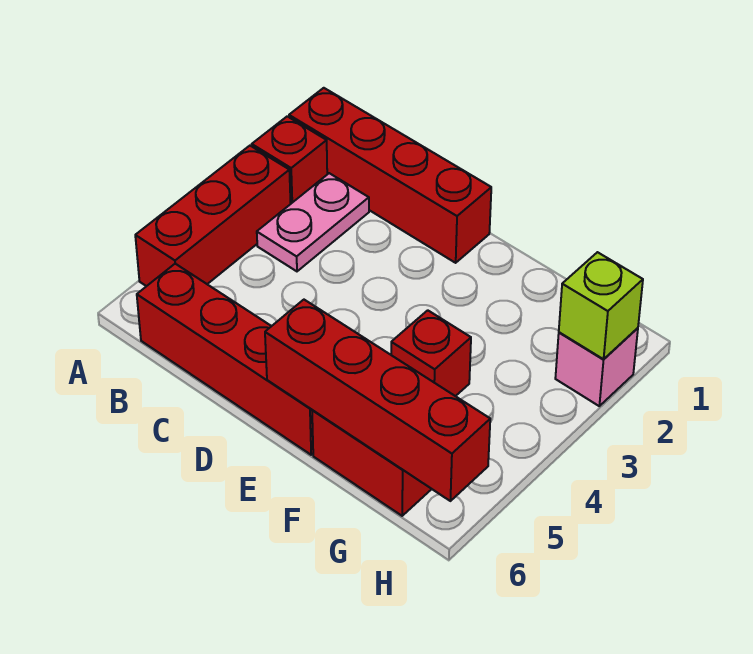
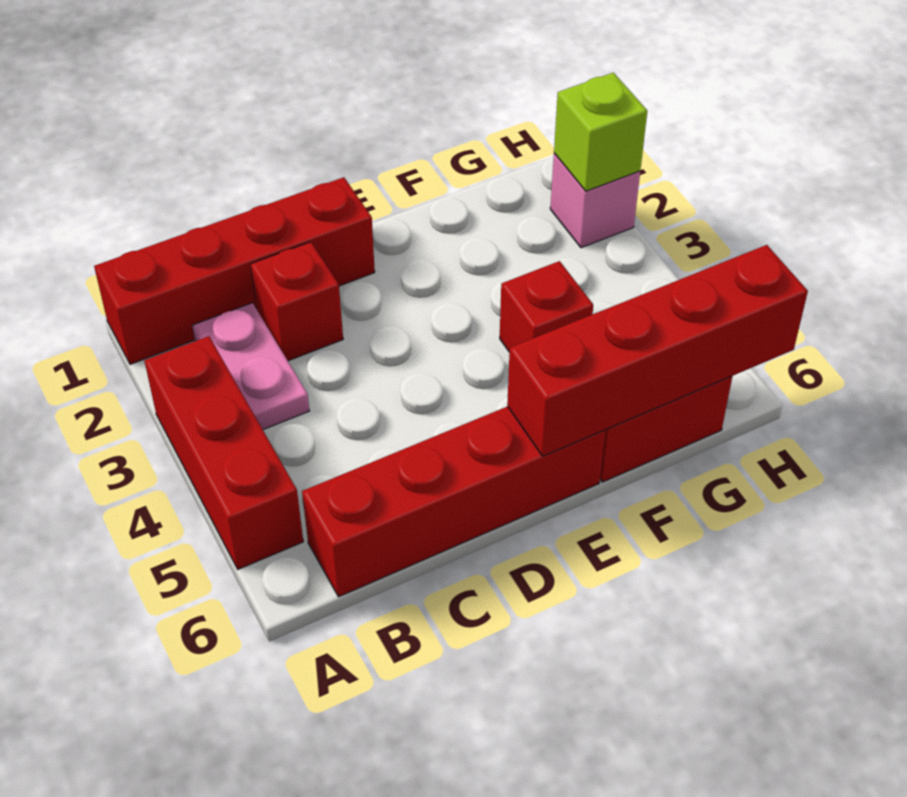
red brick A2 level 1 -> red brick C2 level 1

